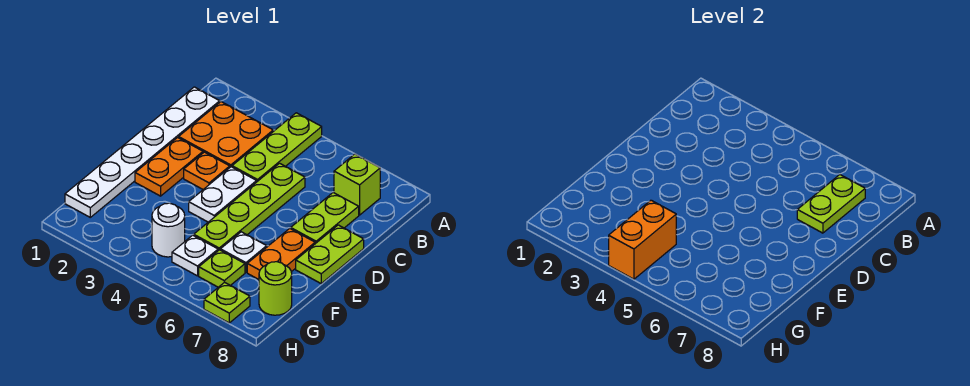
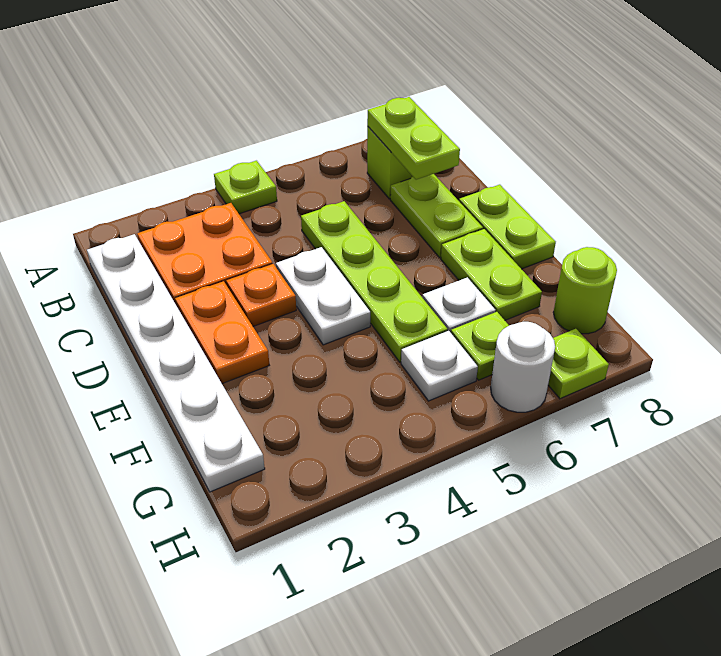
lime plate A4:C4 level 1 -> lime plate A4 level 1
orange plate E7:F7 level 1 -> lime plate E7:F7 level 1
white round brick G4 level 1 -> white round brick H6 level 1
orange brick G4:H4 level 2 -> none

